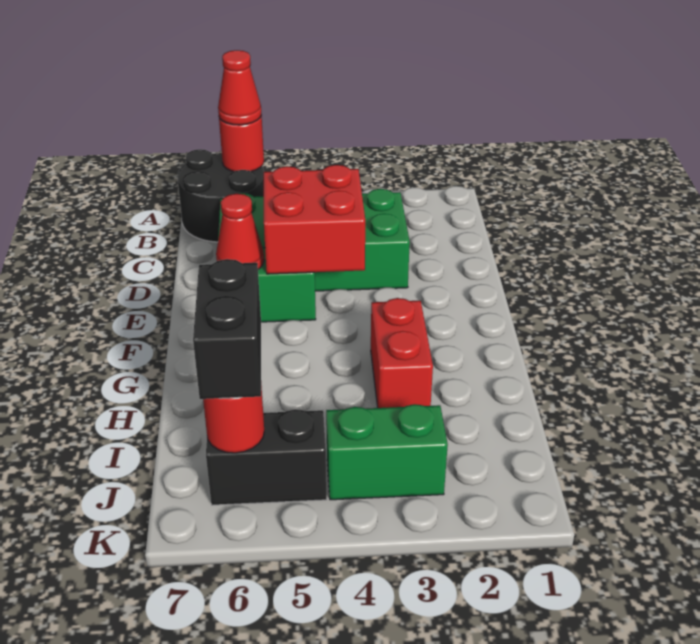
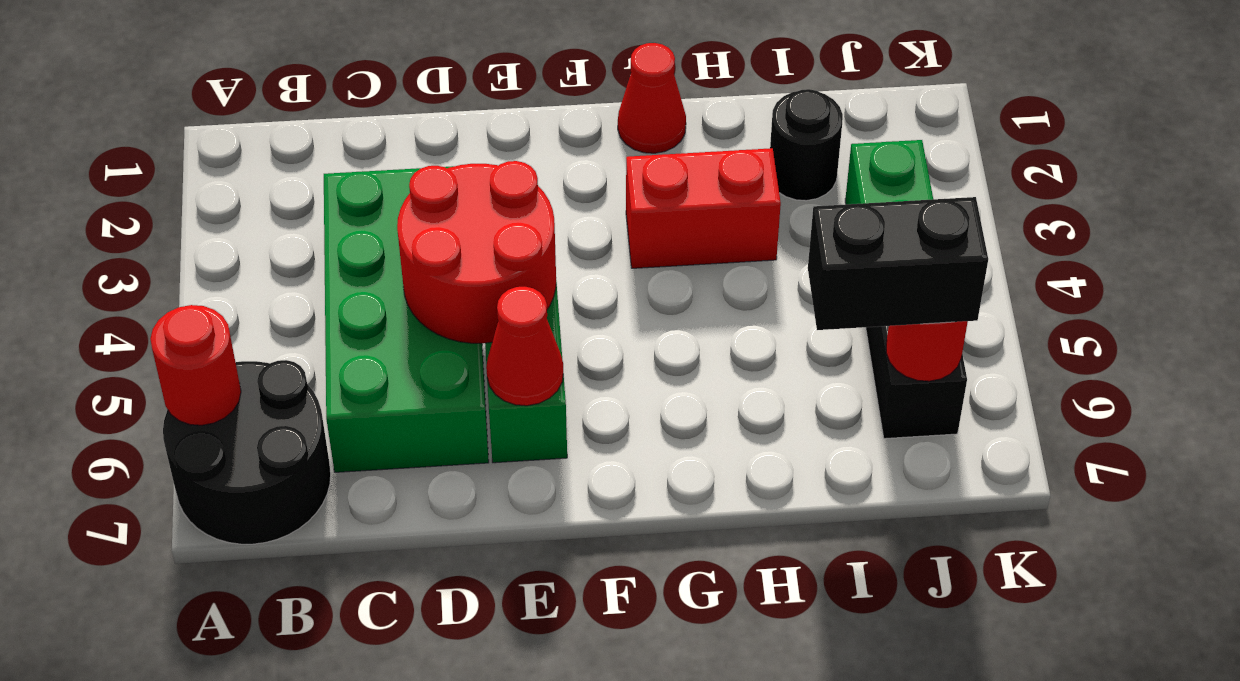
red cone A6 level 3 -> red cone G1 level 1
red brick D4:E5 level 2 -> red round brick D4:E5 level 2
none -> black round brick I2 level 1

